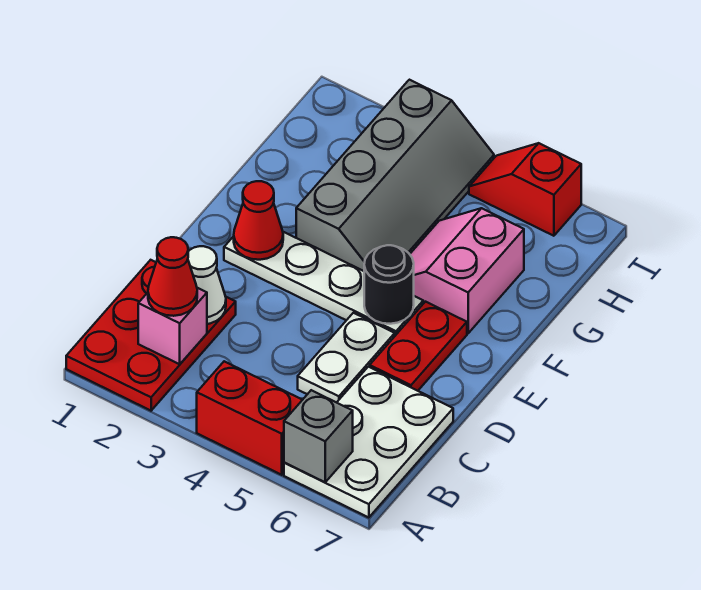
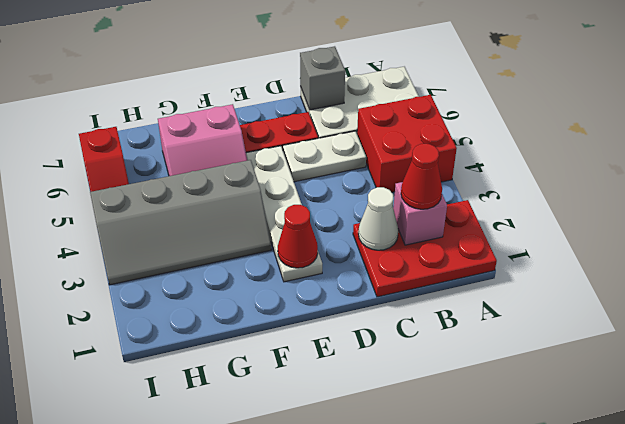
red brick A4:A5 level 1 -> red brick A4:B5 level 1
grey brick A6 level 2 -> grey brick C7 level 2
black round brick E5 level 2 -> none
grey slope F3:I4 level 1 top 3 -> grey slope F3:I4 level 1 top 4

